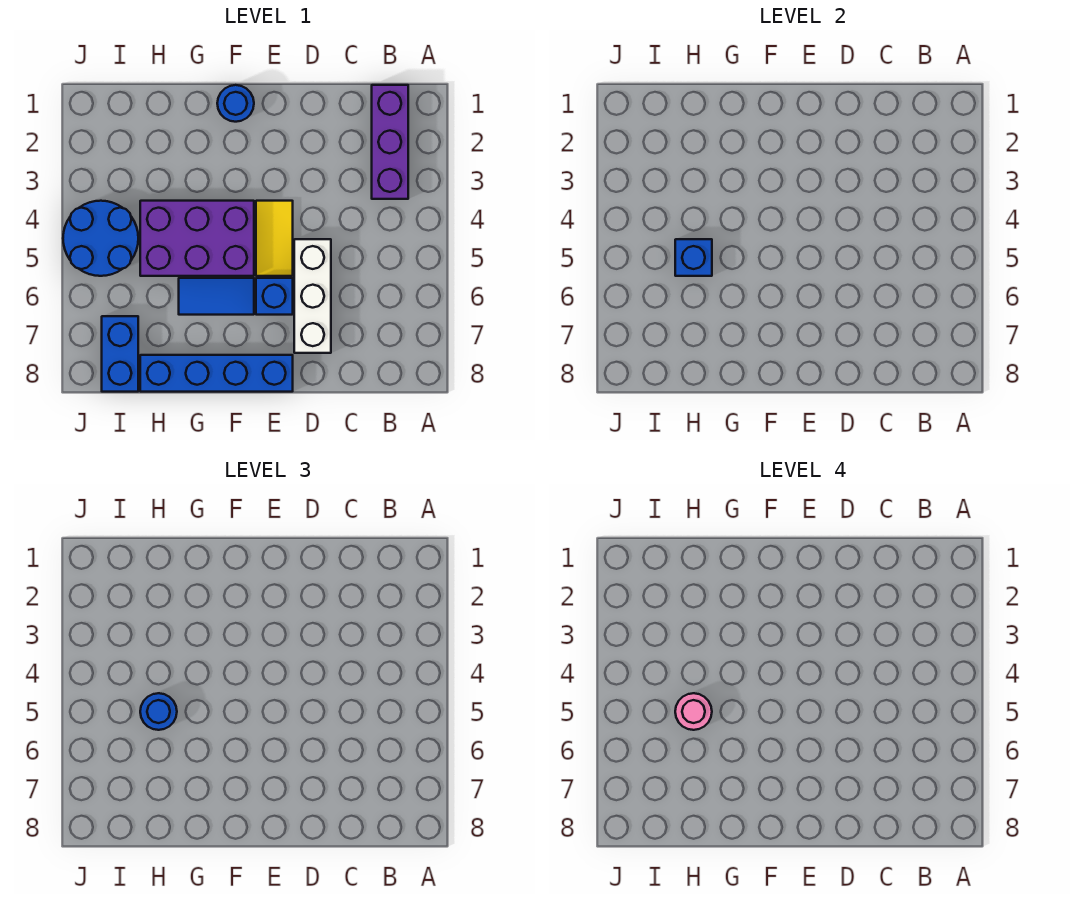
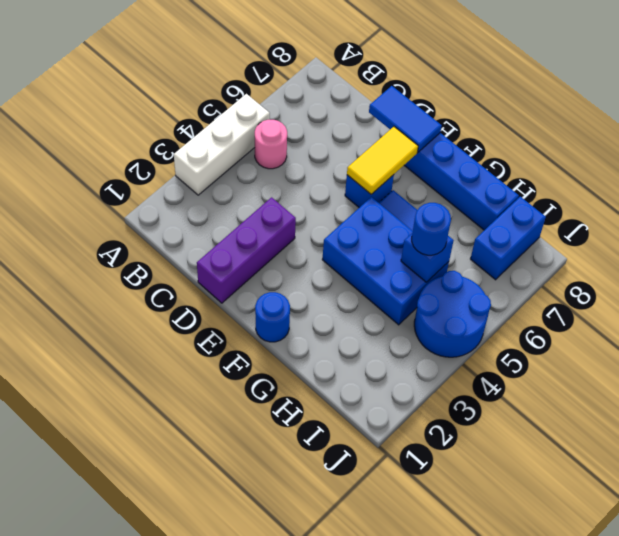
purple brick B1:B3 level 1 -> purple brick D1:D3 level 1
white brick D5:D7 level 1 -> white brick A3:A5 level 1
none -> blue tile D8:E8 level 2
yellow tile E4:E5 level 1 -> yellow tile E6:E7 level 2
purple brick F4:H5 level 1 -> blue brick F4:H5 level 1
pink round brick H5 level 4 -> pink round brick B5 level 1

